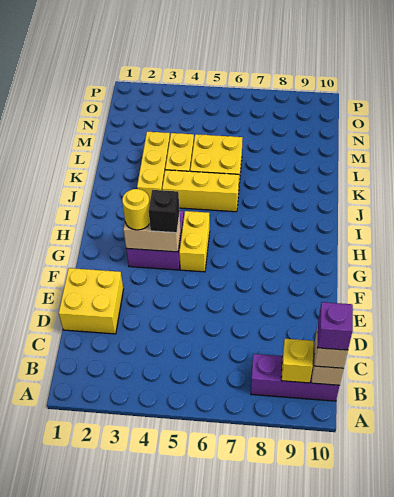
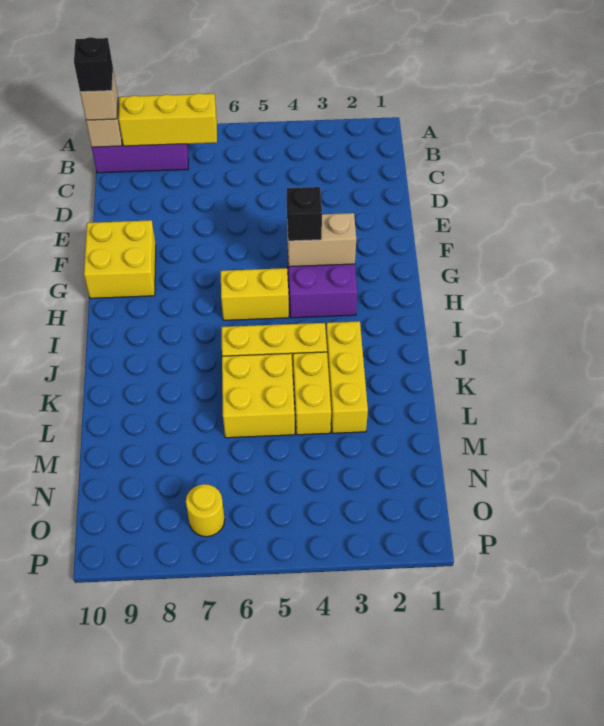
yellow brick B9 level 2 -> yellow brick B7:B9 level 2
purple brick B10 level 4 -> black brick B10 level 4
yellow brick D1:E2 level 1 -> yellow brick F9:G10 level 1
yellow round brick G3 level 3 -> yellow round brick O7 level 1
yellow brick G5:H5 level 1 -> yellow brick H5:H6 level 1

